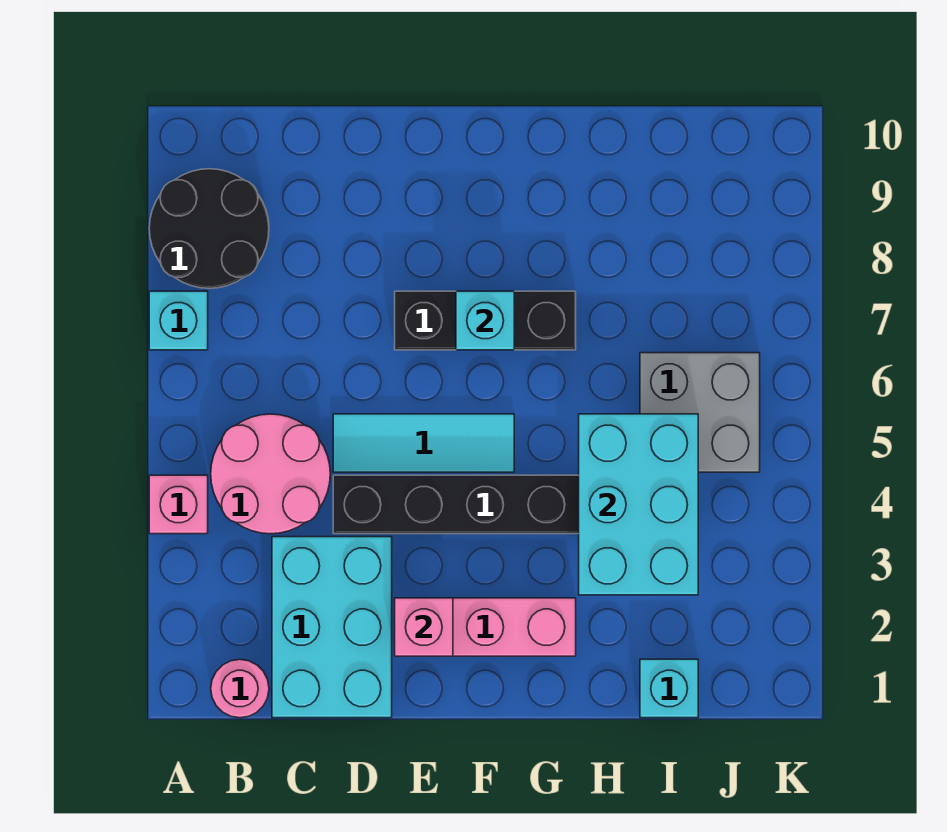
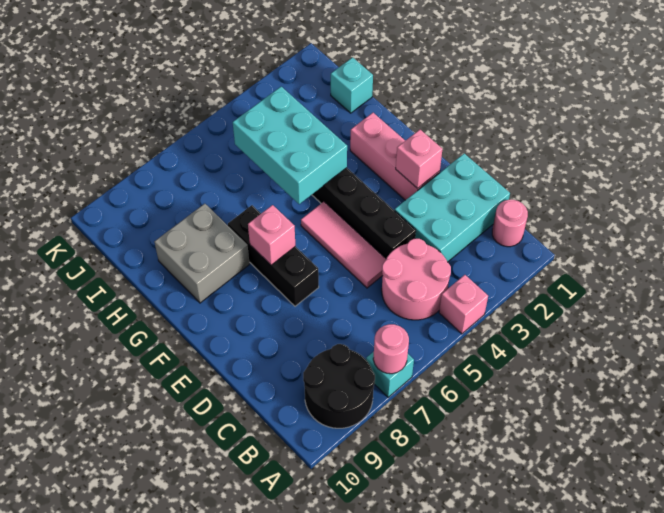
none -> pink round brick A7 level 2
cyan tile D5:F5 level 1 -> pink tile D5:F5 level 1
cyan brick F7 level 2 -> pink brick F7 level 2
cyan brick H3:I5 level 2 -> cyan brick G4:I5 level 2
grey brick I5:J6 level 1 -> grey brick G8:H9 level 1

